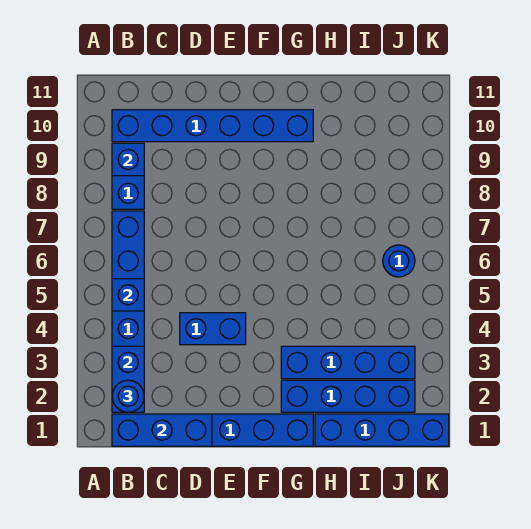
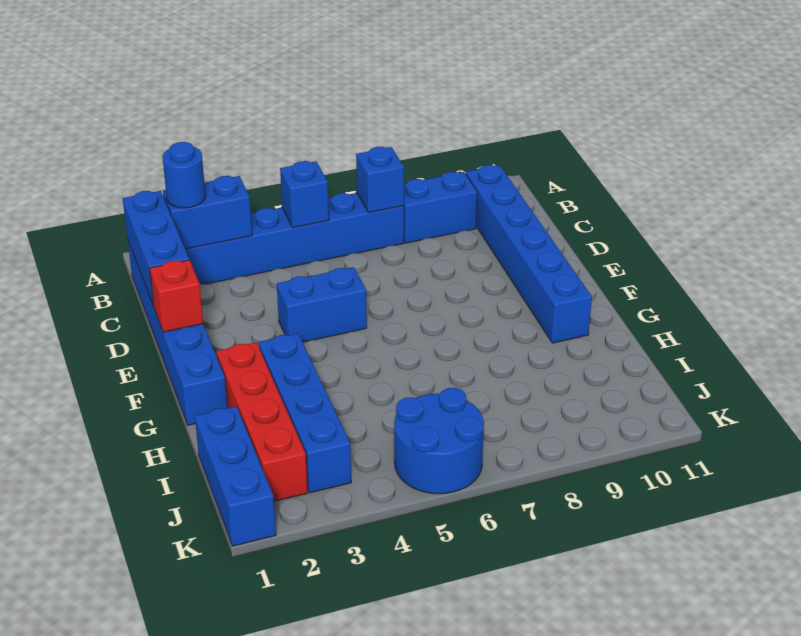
blue brick B9 level 2 -> blue brick B7 level 2
blue brick D4:E4 level 1 -> blue brick E4:E5 level 1
none -> red brick E1 level 2
blue brick G2:J2 level 1 -> red brick G2:J2 level 1
blue brick H1:K1 level 1 -> blue brick I1:K1 level 1
blue round brick J6 level 1 -> blue round brick J5:K6 level 1

